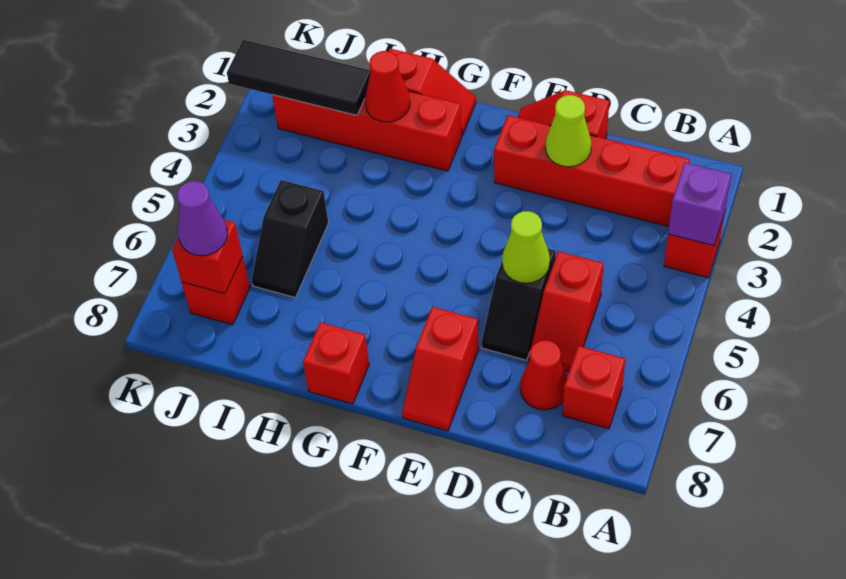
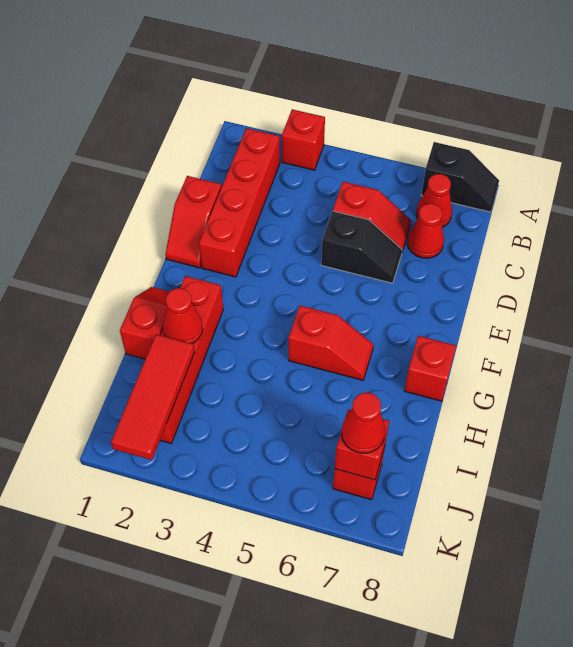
purple brick A3 level 2 -> none
red brick B7 level 1 -> red cone B7 level 1
lime cone D2 level 2 -> none
lime cone D5 level 2 -> none
red slope E7:E8 level 1 top 7 -> red slope G5:G6 level 1 top 5
black tile I2:K2 level 2 -> red tile I2:K2 level 2
black slope I5:I6 level 1 top 5 -> black slope A7:A8 level 1 top 7
purple cone J7 level 3 -> red cone J7 level 3

